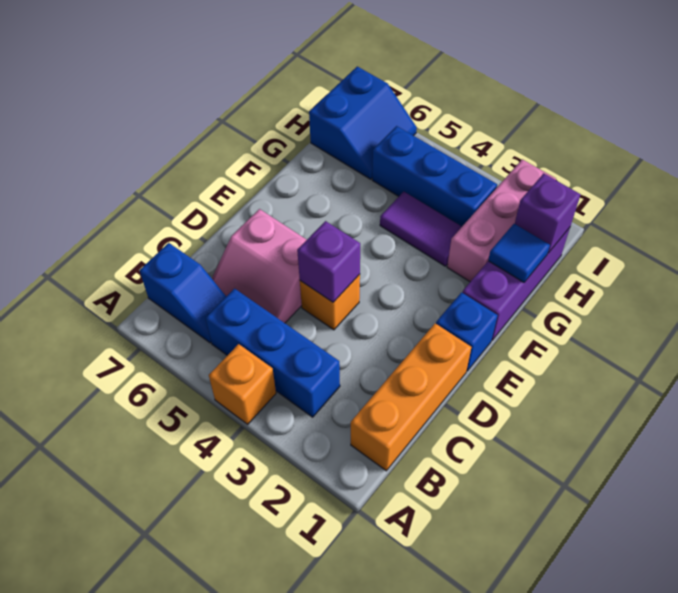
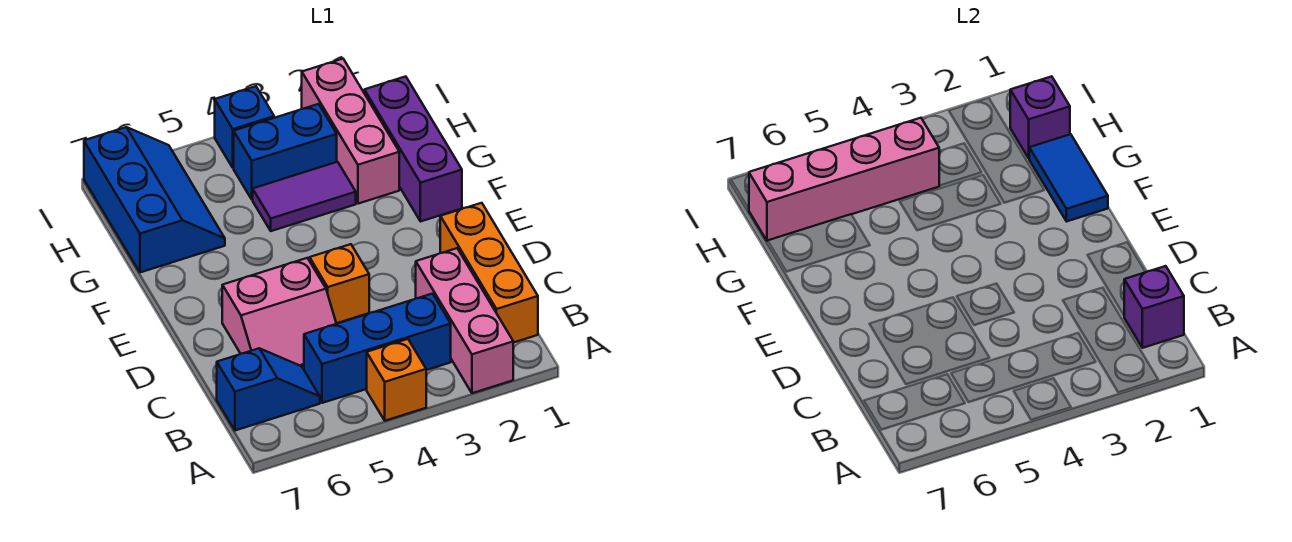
none -> pink brick A2:C2 level 1
purple brick D4 level 2 -> purple brick B1 level 2
blue brick E1 level 1 -> blue brick I4 level 1
blue tile G1 level 2 -> blue tile F1:G1 level 2
blue brick H3:H5 level 1 -> blue brick H3:H4 level 1
none -> pink brick H4:H7 level 2
blue slope H6:I7 level 1 top 7 -> blue slope G6:I7 level 1 top 7

